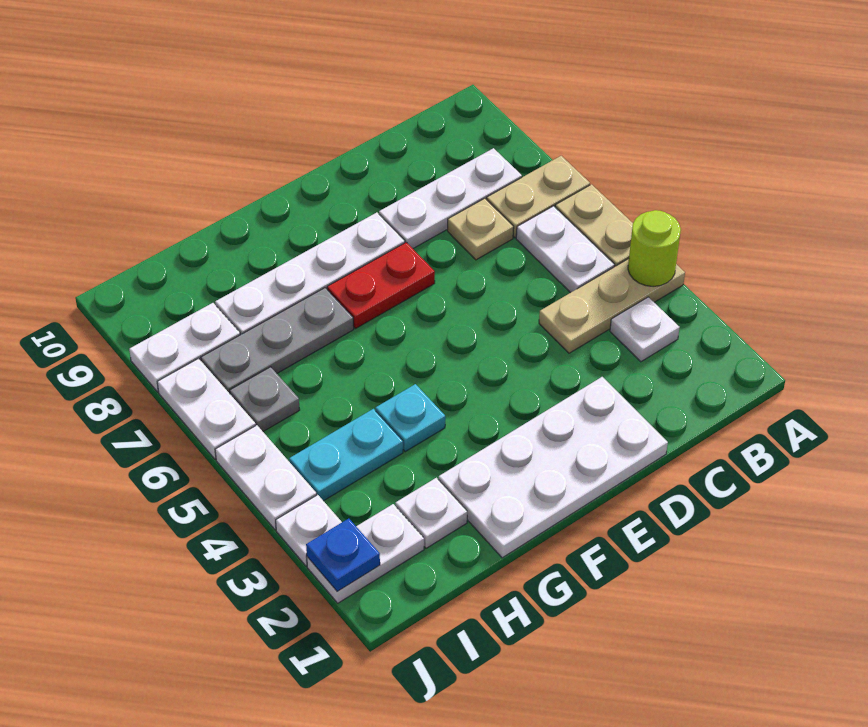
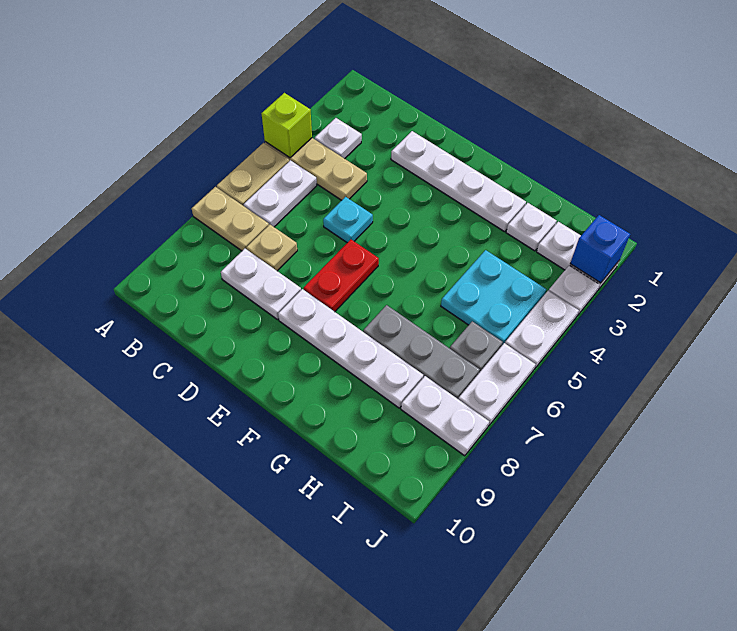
lime round brick A4 level 2 -> lime brick A4 level 2
white plate B8:D8 level 1 -> white plate C8:D8 level 1
white plate D1:G2 level 1 -> white plate D2:G2 level 1
red plate E7:F7 level 1 -> red plate E6:E7 level 1
cyan plate G4 level 1 -> cyan plate D5 level 1
cyan plate H4:I4 level 1 -> cyan plate H4:I5 level 1
blue plate J2 level 2 -> blue brick J2 level 2

